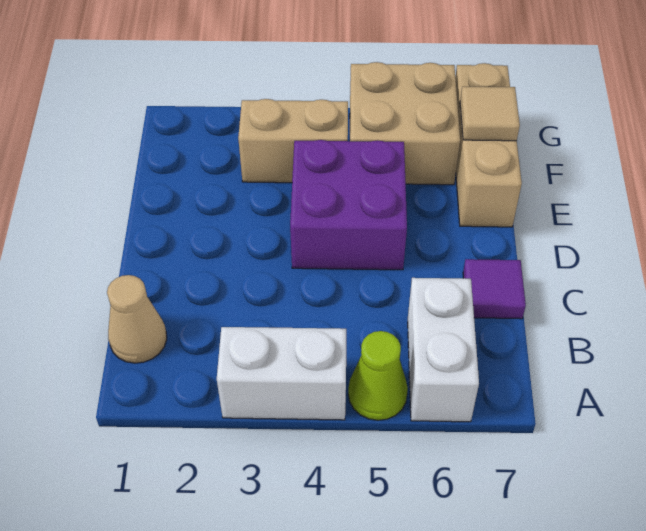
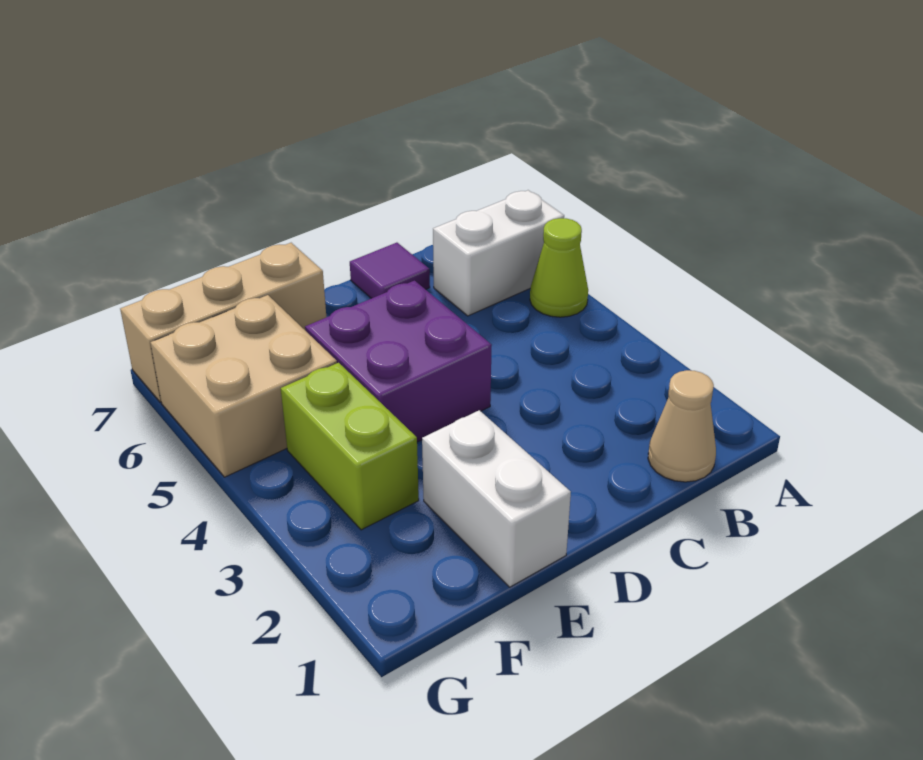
white brick A3:A4 level 1 -> white brick E1:E2 level 1
tan brick F3:F4 level 1 -> lime brick F3:F4 level 1
tan tile F7 level 2 -> none

